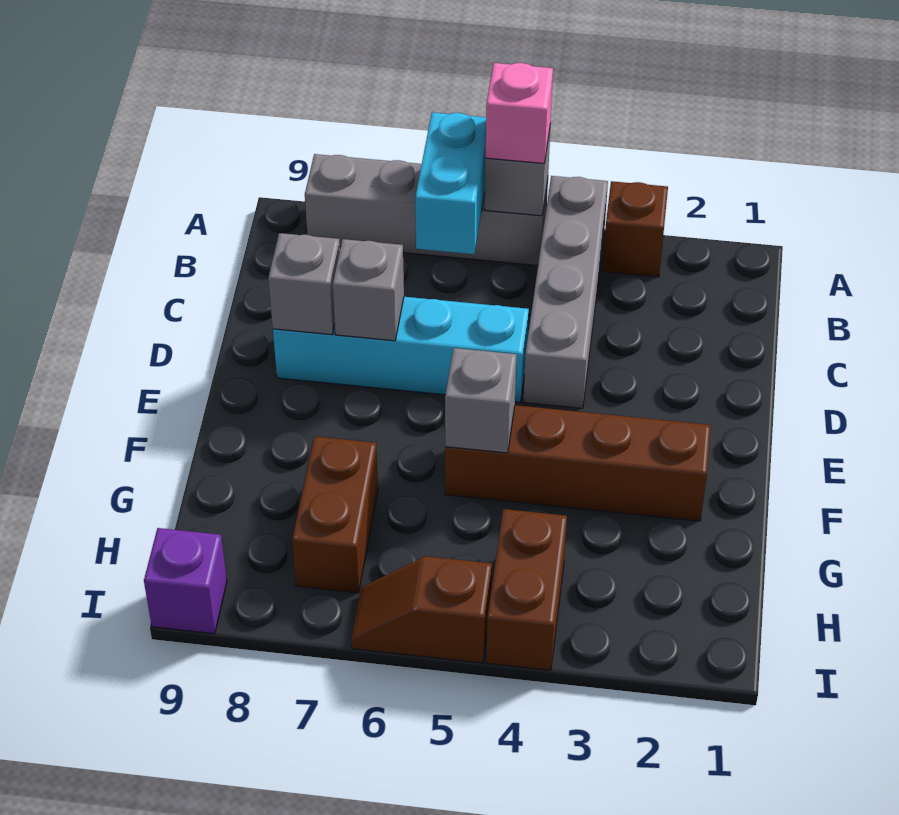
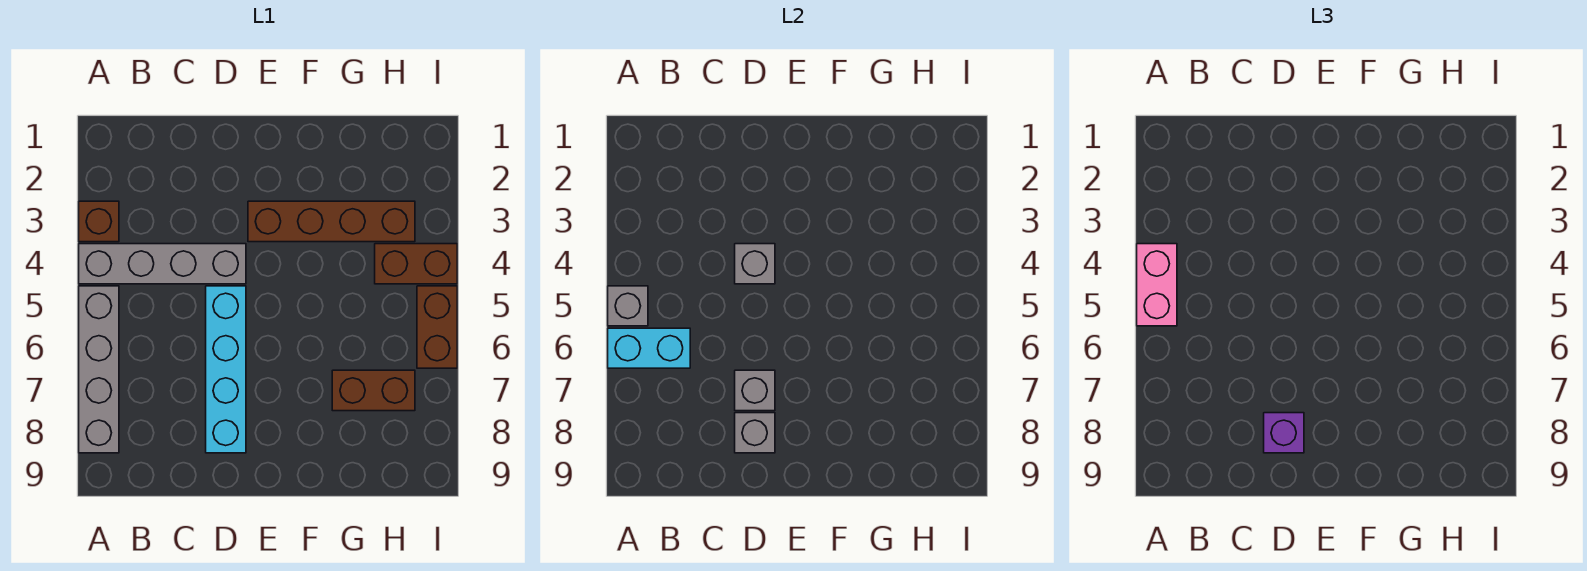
pink brick A5 level 3 -> pink brick A4:A5 level 3
brown brick F2:F5 level 1 -> brown brick E3:H3 level 1
grey brick F5 level 2 -> grey brick D4 level 2
brown slope I5:I6 level 1 top 5 -> brown brick I5:I6 level 1
purple brick I9 level 1 -> purple brick D8 level 3

